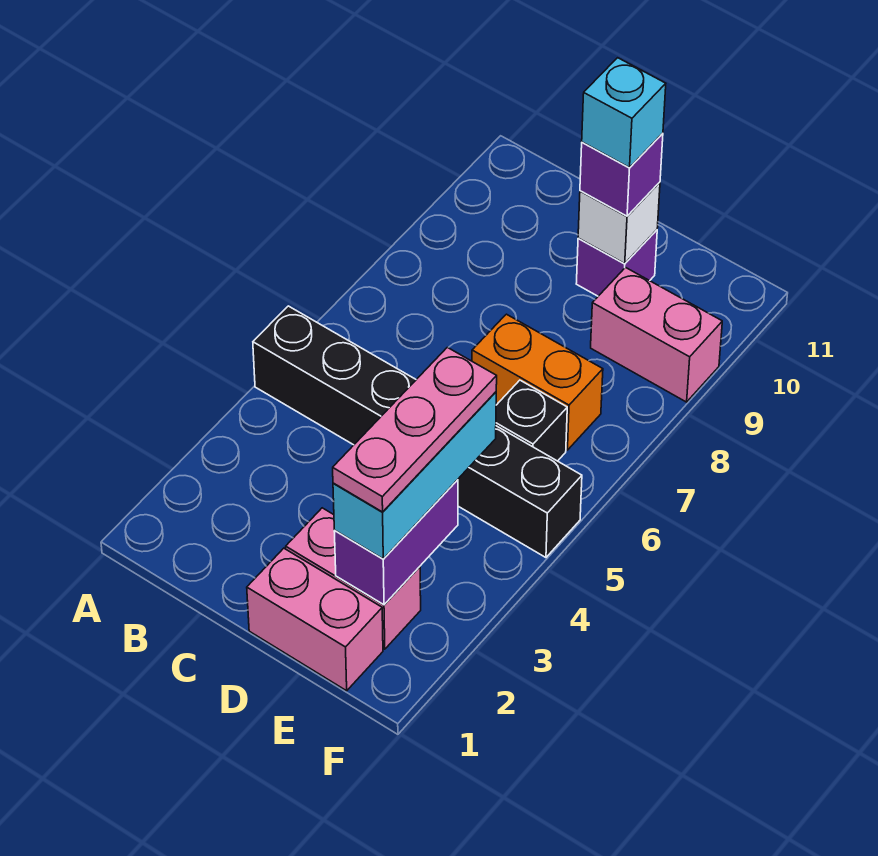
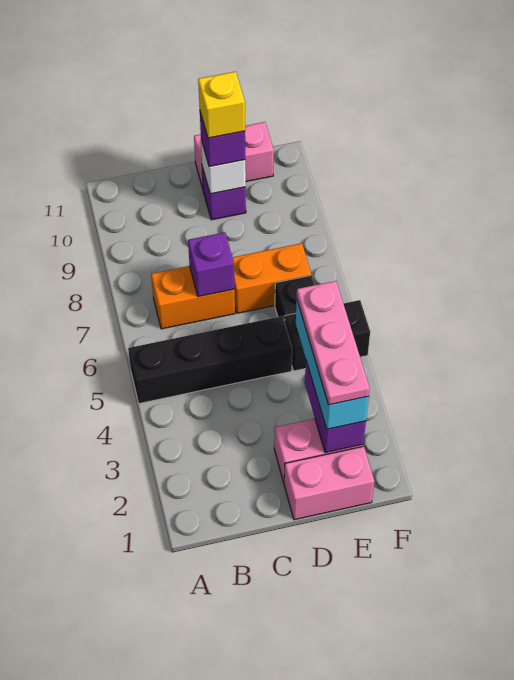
none -> orange brick B7:C7 level 1
none -> purple brick C7 level 2
cyan brick D10 level 4 -> yellow brick D10 level 4
pink brick E9:F9 level 1 -> pink brick D11:E11 level 1

